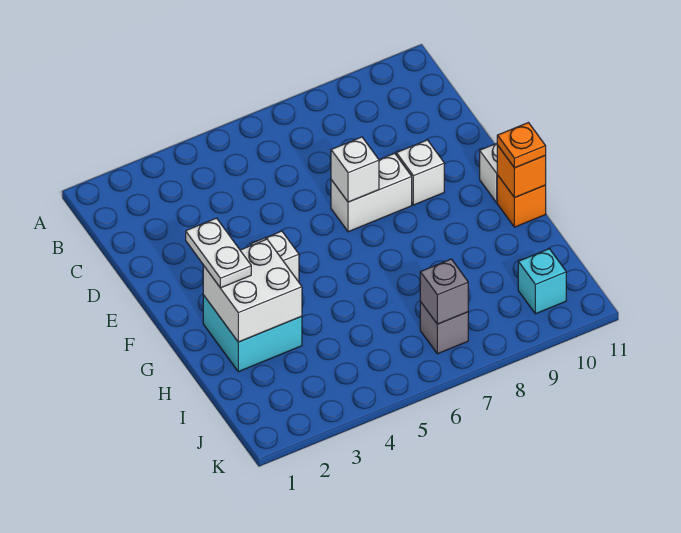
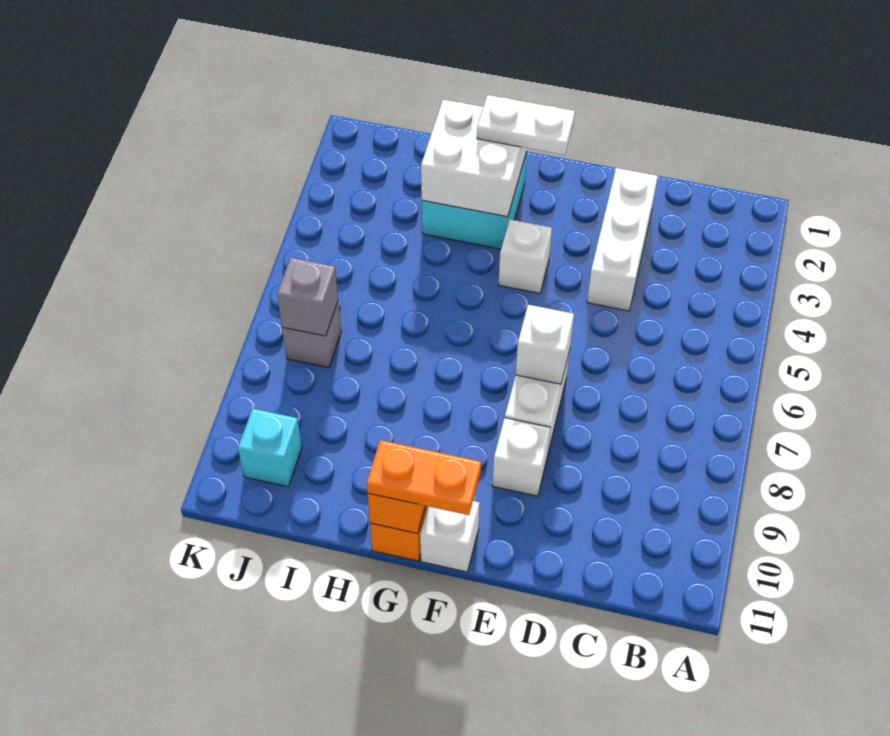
none -> white brick D2:D4 level 1
orange plate G11 level 3 -> orange plate F11:G11 level 3

